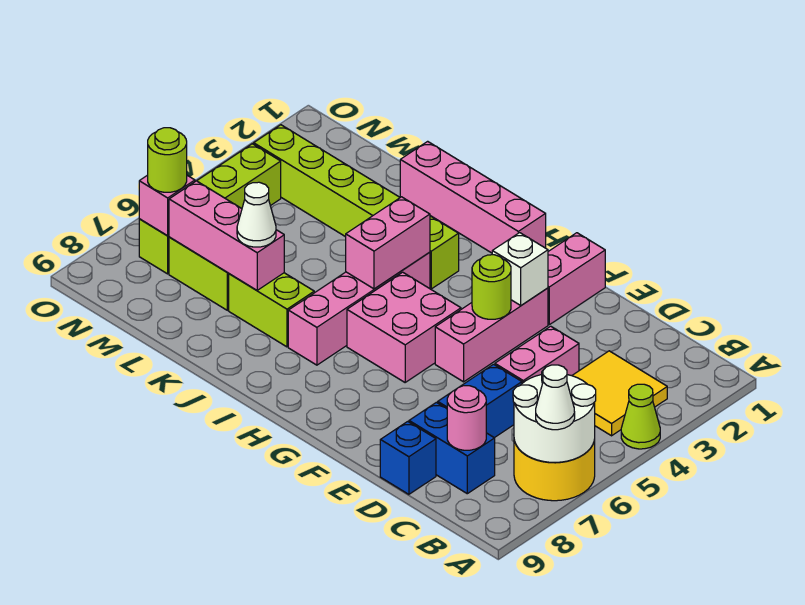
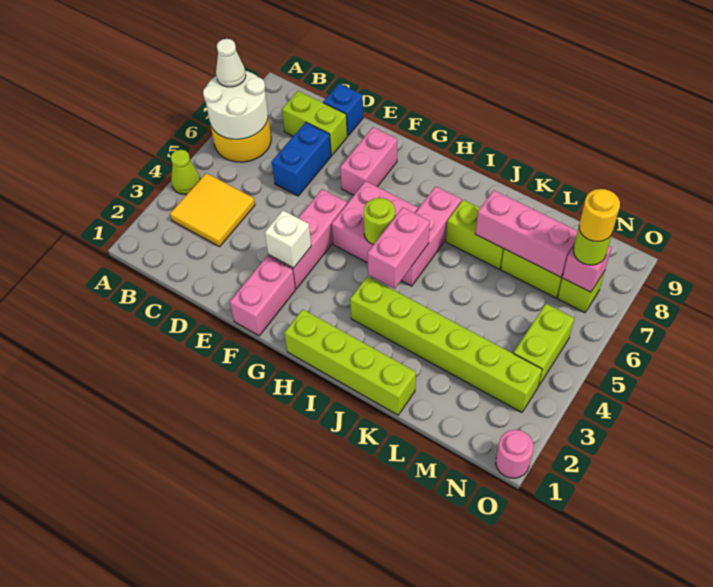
blue brick C8:D8 level 1 -> lime brick C8:D8 level 1
pink round brick C8 level 2 -> pink round brick O1 level 1
pink brick D4:D5 level 1 -> pink brick F7:F8 level 1
lime round brick F4 level 2 -> lime round brick H5 level 2
pink brick H1:K1 level 1 -> lime brick H1:K1 level 1
pink brick I4:I7 level 1 -> pink brick I5:I7 level 1
white cone K7 level 3 -> none
none -> yellow round brick N7 level 4

